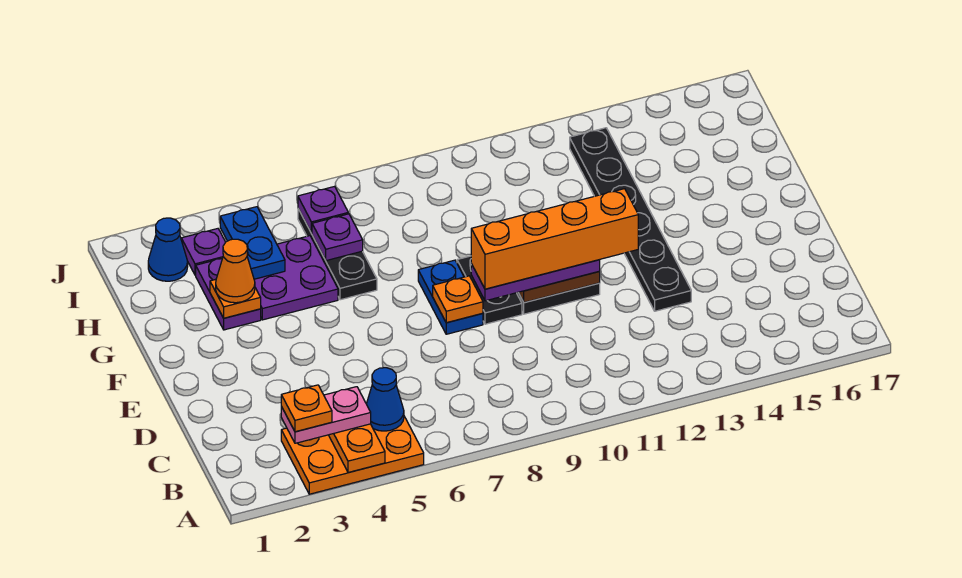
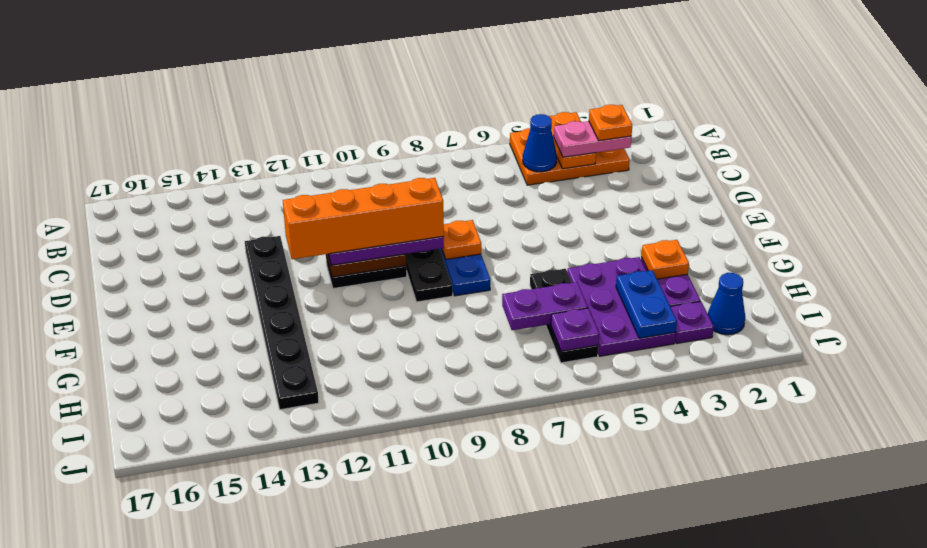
orange cone G3 level 3 -> none
purple plate G4:H5 level 1 -> purple plate G4:I5 level 1
purple plate H6 level 2 -> purple plate H6:H7 level 2

